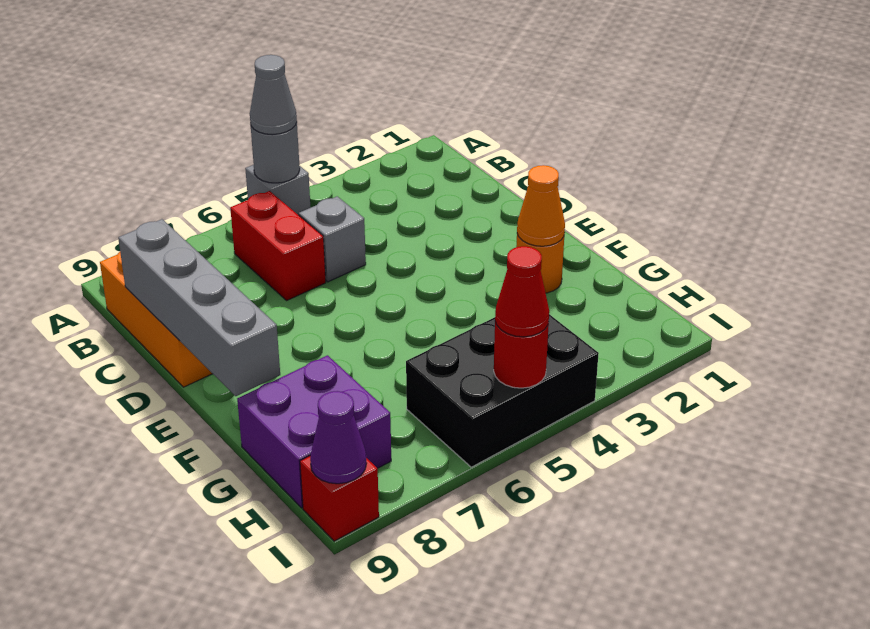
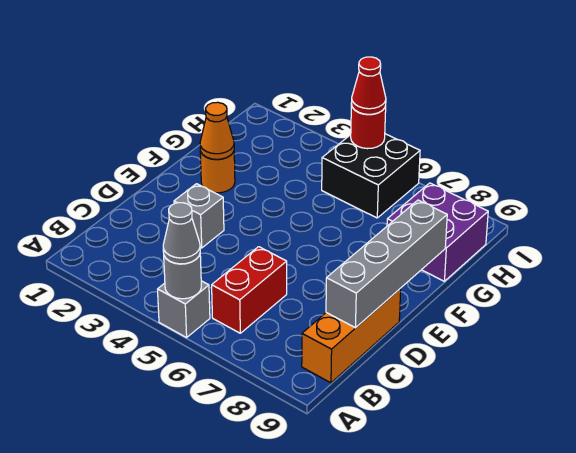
grey brick C5 level 1 -> grey brick D3 level 1
black brick H4:I6 level 1 -> black brick H5:I6 level 1
red brick I9 level 1 -> none
purple cone I9 level 2 -> none

